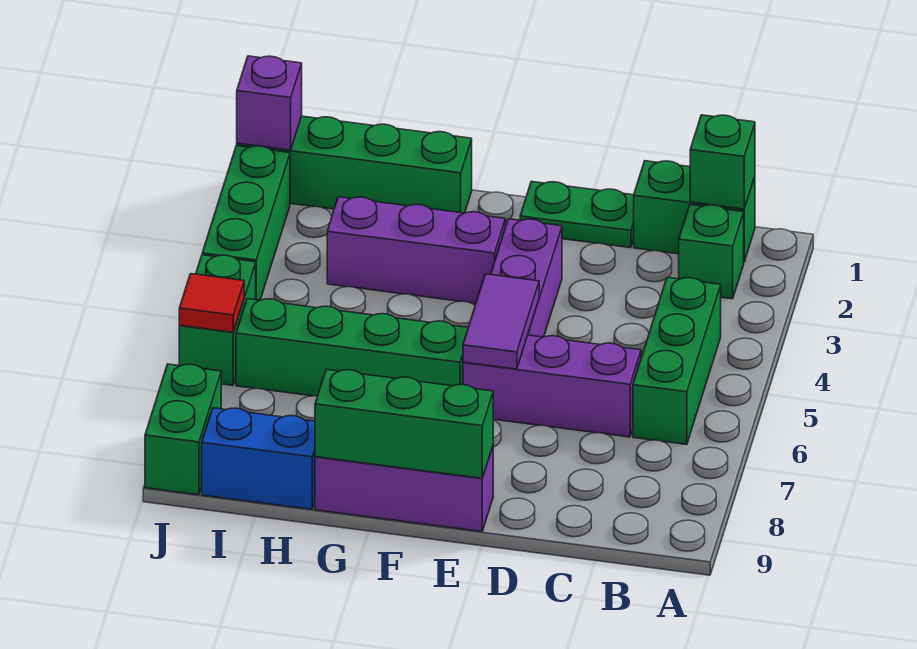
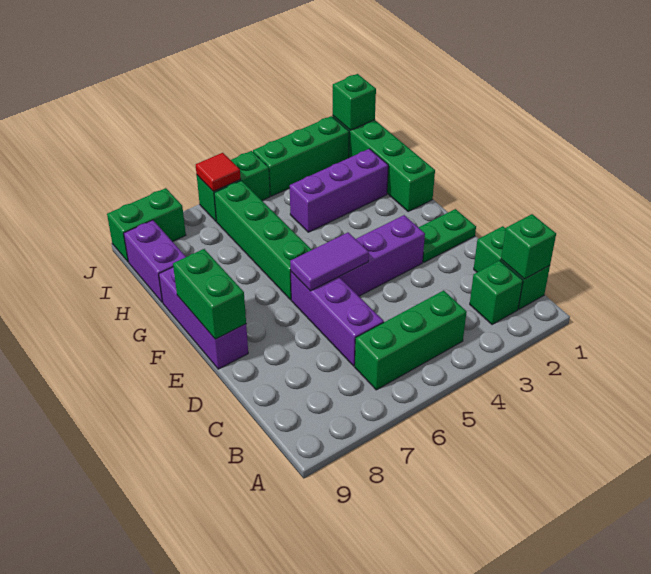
green plate D1:E1 level 1 -> green plate E1:E2 level 1
green brick E9:G9 level 2 -> green brick E9:F9 level 2
purple brick F3:H3 level 1 -> purple brick H2:H4 level 1
blue brick H9:I9 level 1 -> purple brick H9:I9 level 1
purple brick J1 level 2 -> green brick J1 level 2

